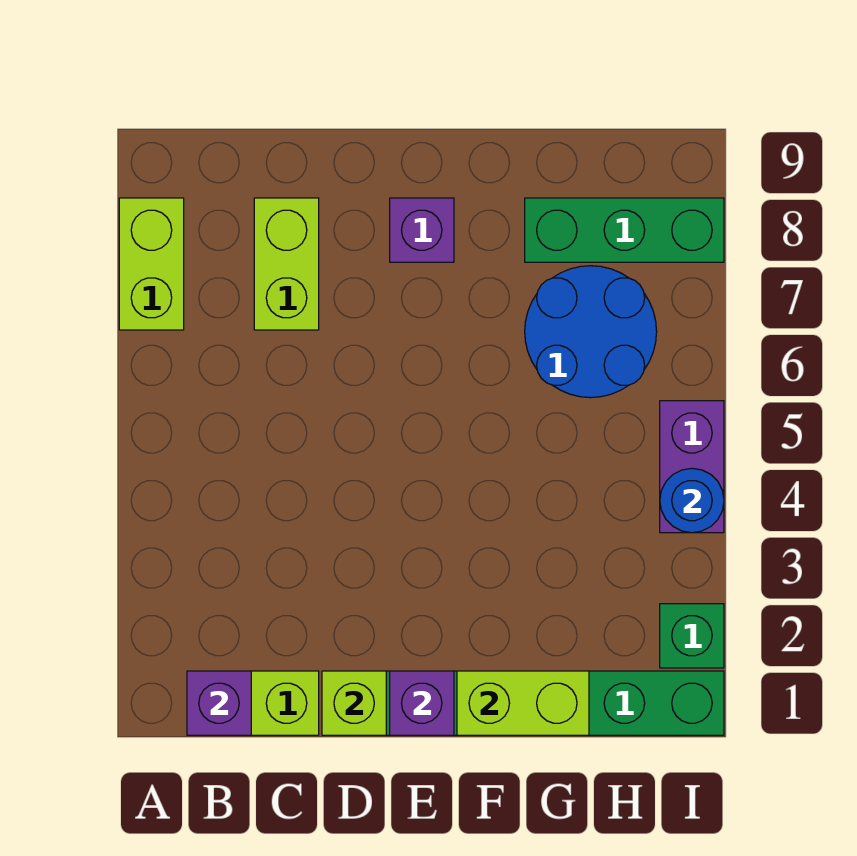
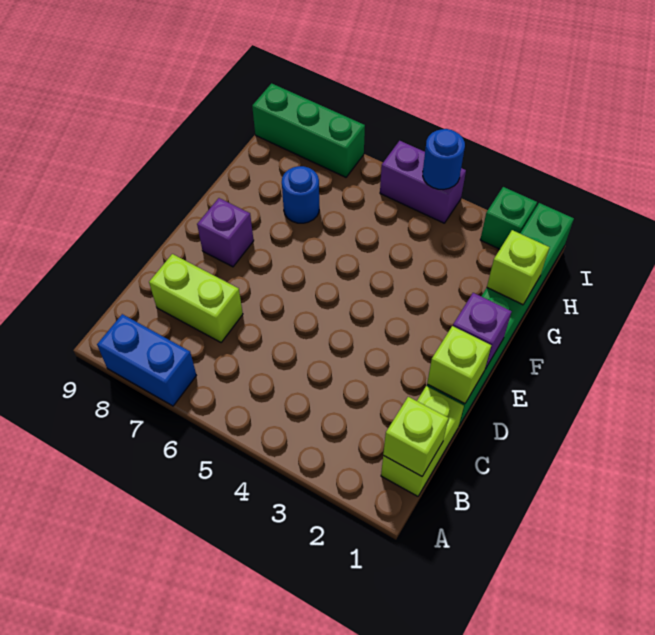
lime brick A7:A8 level 1 -> blue brick A7:A8 level 1
purple brick B1 level 2 -> lime brick B1 level 2
lime brick F1:G1 level 2 -> lime brick G1 level 2
blue round brick G6:H7 level 1 -> blue round brick G7 level 1
green brick G8:I8 level 1 -> green brick I7:I9 level 1

